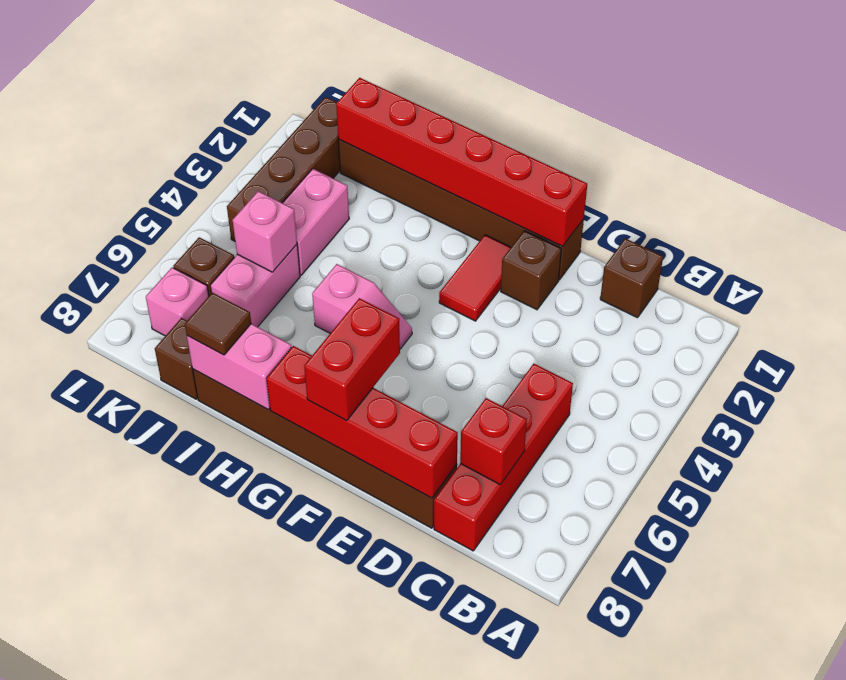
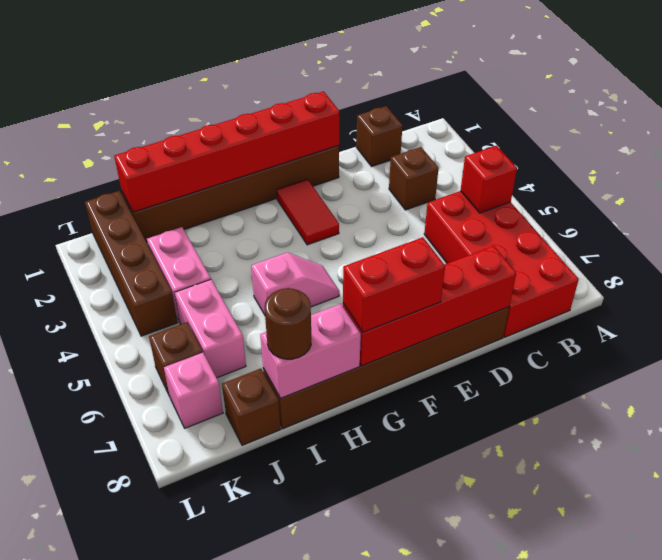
red brick C5:C8 level 1 -> red brick B5:C8 level 1
red brick C7 level 2 -> red brick B5 level 2
brown brick E2 level 1 -> brown brick C3 level 1
red brick F7:F8 level 3 -> red brick F8:G8 level 3
brown tile I8 level 3 -> brown round brick I8 level 3
pink brick J5 level 2 -> none

